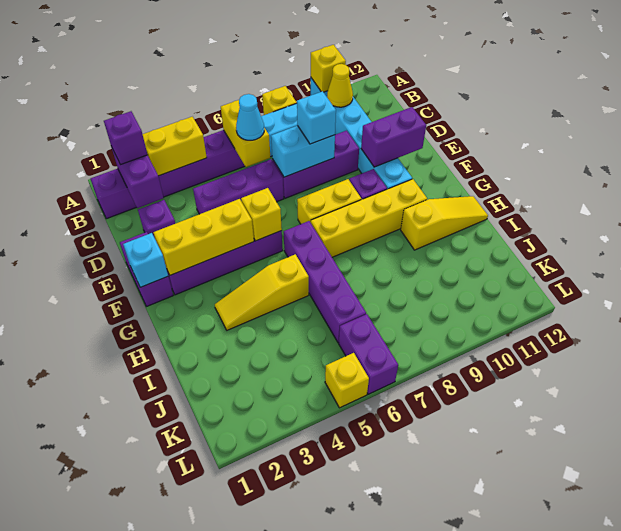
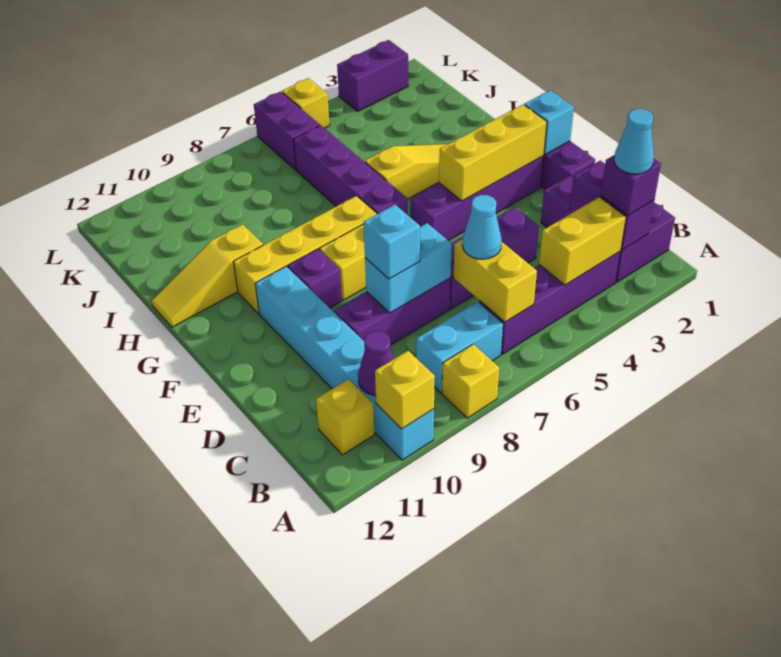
none -> cyan cone B2 level 4
yellow cone B10 level 2 -> purple cone B10 level 2
purple brick E10:E11 level 2 -> purple brick L2:L3 level 1
yellow brick F5 level 2 -> yellow brick B11 level 1

